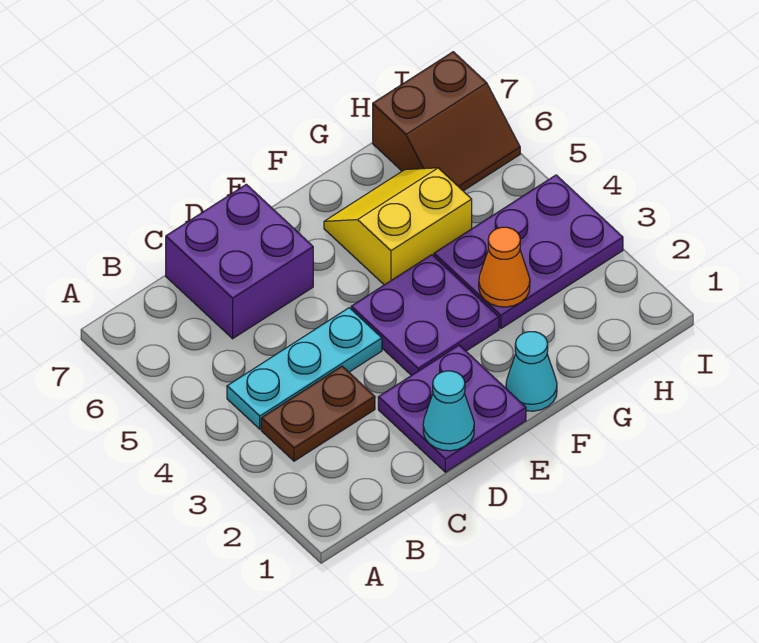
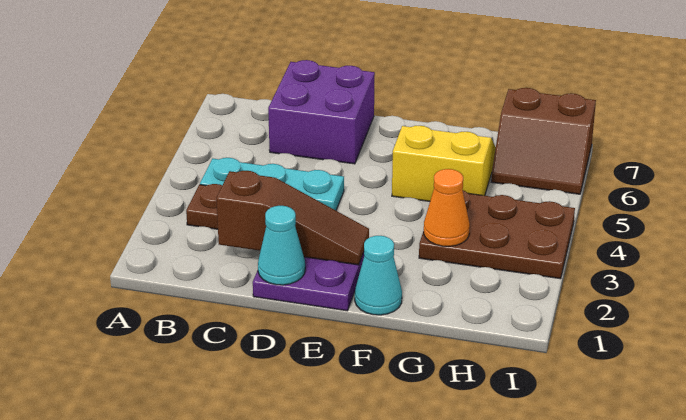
none -> brown slope C2:E2 level 2 top C
purple plate E3:F4 level 1 -> none
purple plate G3:I4 level 1 -> brown plate G3:I4 level 1

